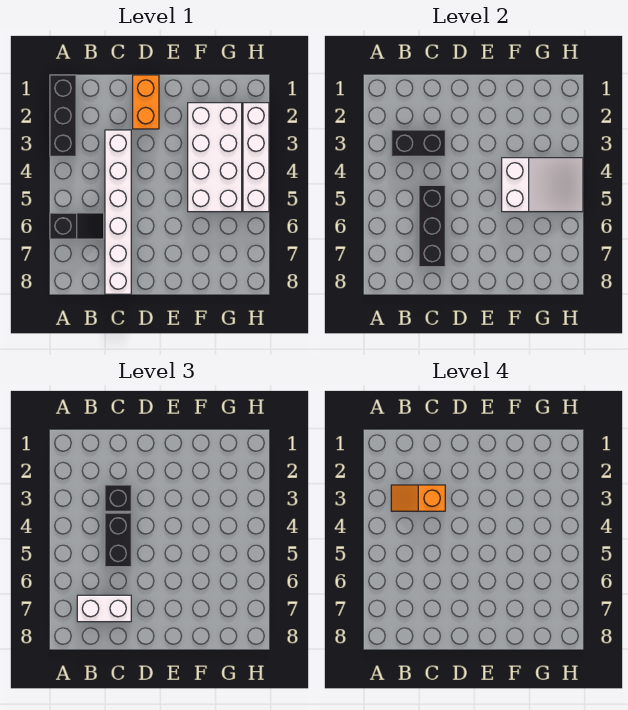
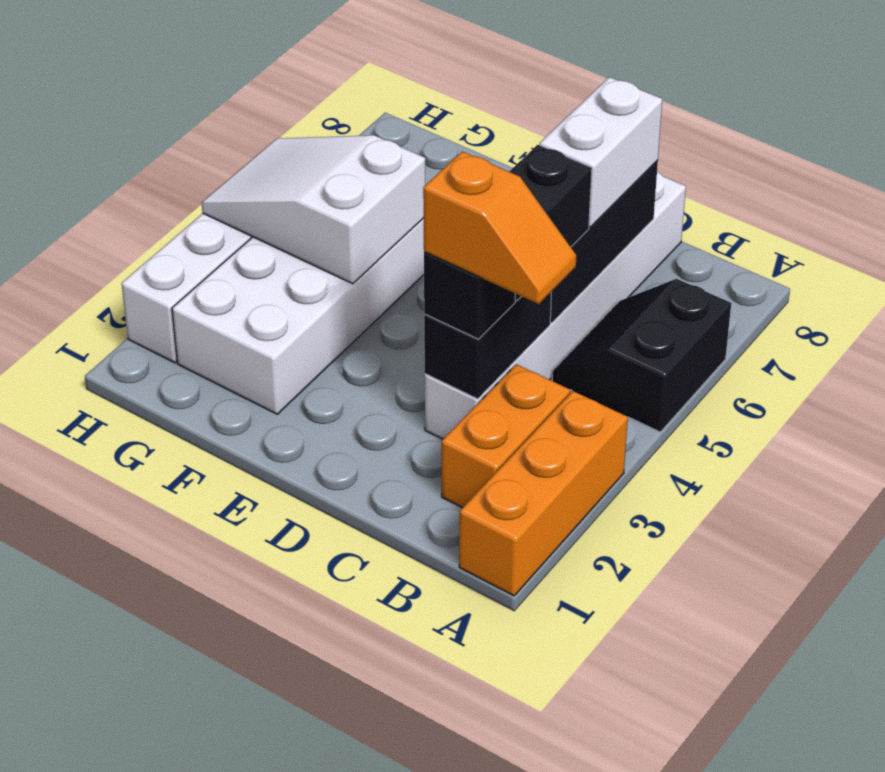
black brick A1:A3 level 1 -> orange brick A1:A3 level 1
black slope A6:B6 level 1 top A -> black slope A5:B6 level 1 top A
black brick B3:C3 level 2 -> black brick C3:C4 level 2
white brick B7:C7 level 3 -> white brick C6:C7 level 3
orange brick D1:D2 level 1 -> orange brick B2:B3 level 1

